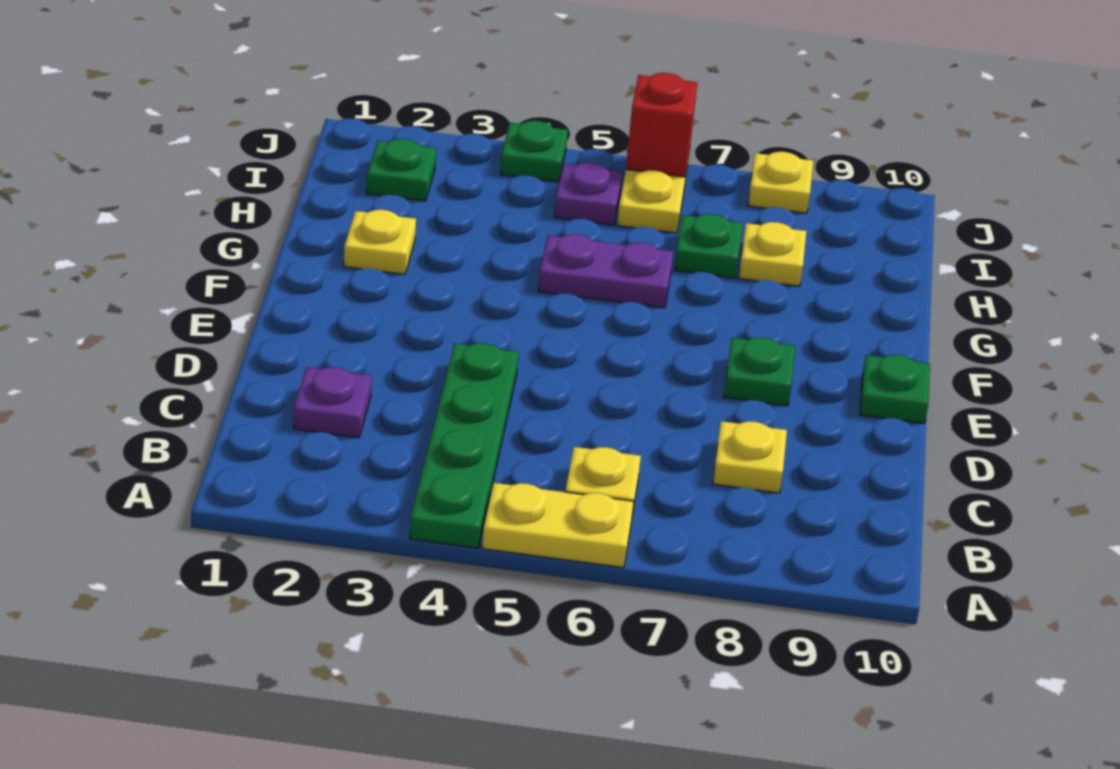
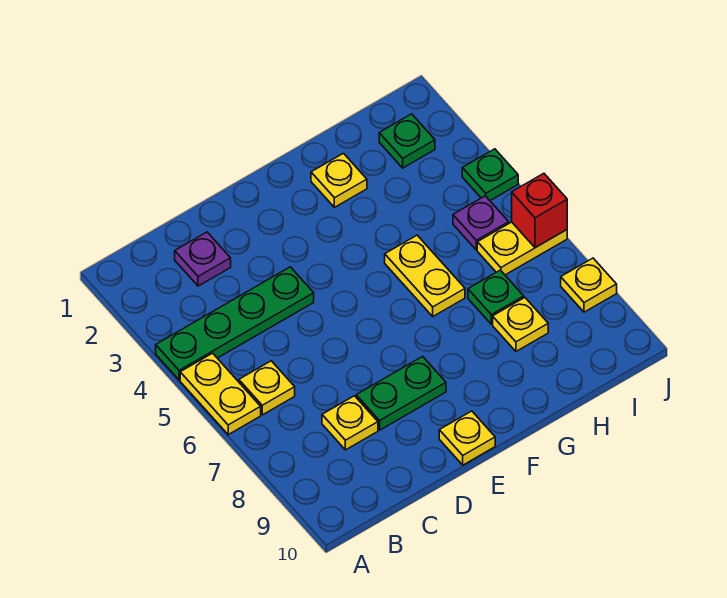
green plate E8 level 1 -> green plate D8:E8 level 1
green plate E10 level 1 -> yellow plate E10 level 1
purple plate G5:G6 level 1 -> yellow plate G5:G6 level 1

